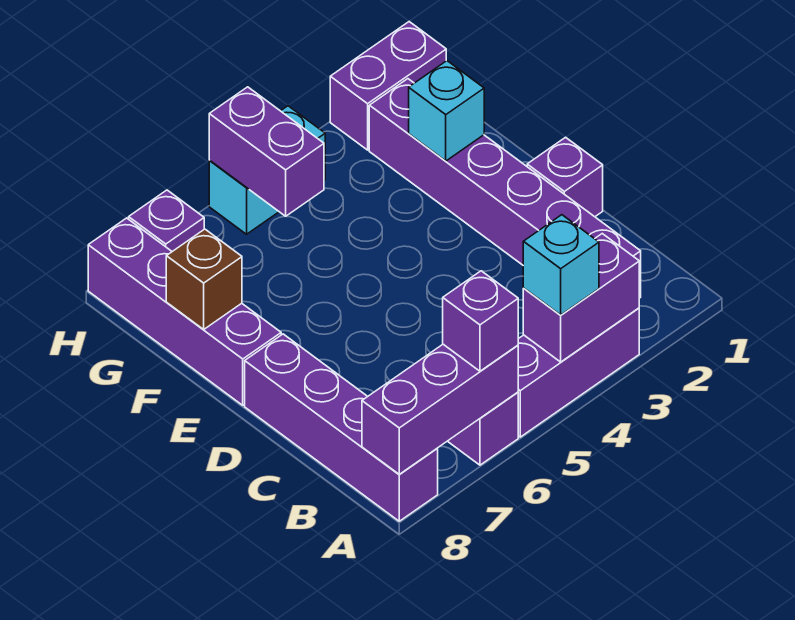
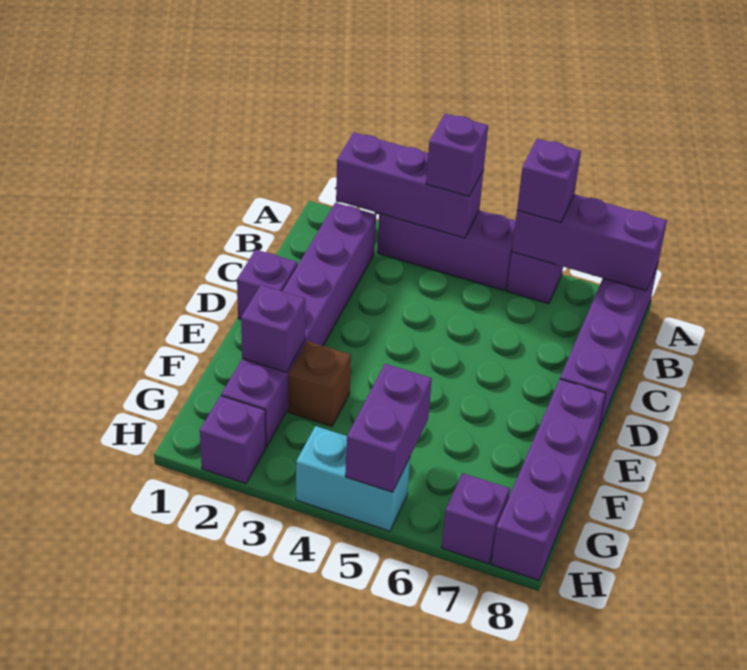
purple brick A3:A4 level 2 -> purple brick A2:A4 level 2
cyan brick A4 level 3 -> purple brick A4 level 3
cyan brick F2 level 2 -> purple brick F2 level 2
brown brick F8 level 2 -> brown brick F3 level 1
purple brick H1:H2 level 1 -> purple brick H2 level 1

